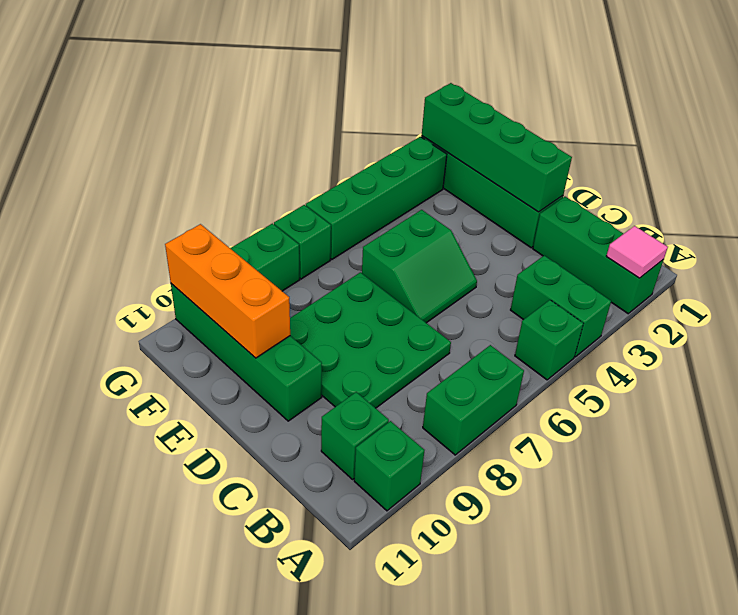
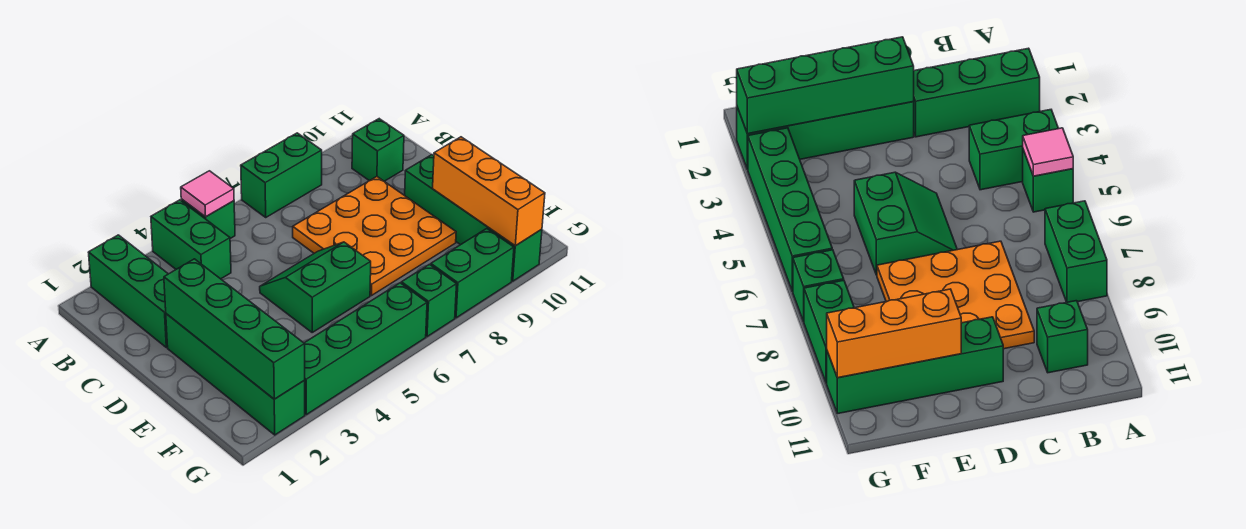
pink tile A2 level 2 -> pink tile A5 level 2
green brick A10 level 1 -> none
green plate C7:E9 level 1 -> orange plate C7:E9 level 1

